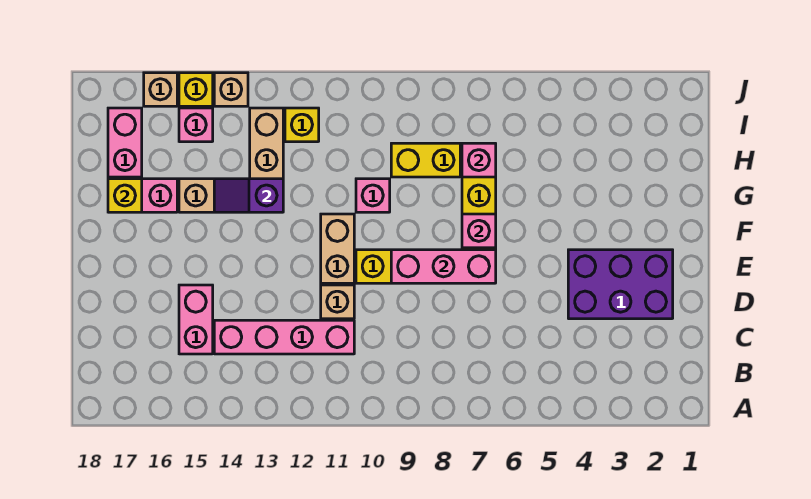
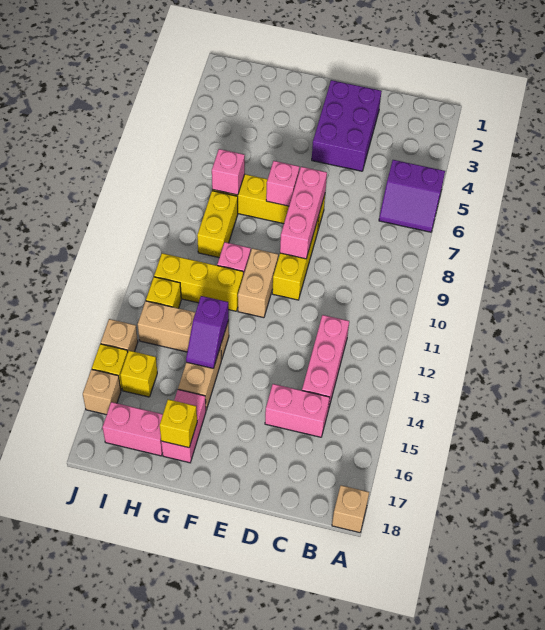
none -> purple slope A5:B6 level 1 top 5
pink brick C11:C14 level 1 -> pink brick C12:C14 level 1
tan brick D11 level 1 -> tan brick A18 level 1
tan brick E11:F11 level 1 -> tan brick F10:F11 level 1
none -> yellow brick G11:I11 level 1
pink brick I15 level 1 -> yellow brick I15 level 1

